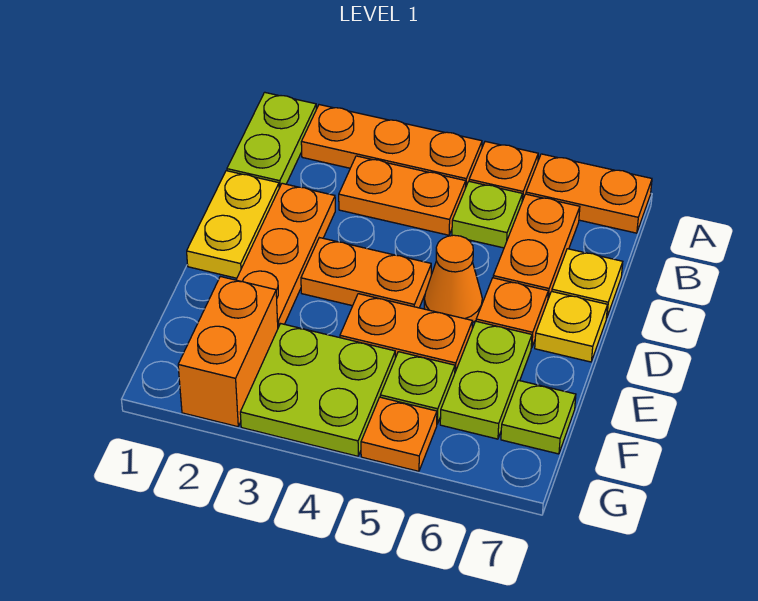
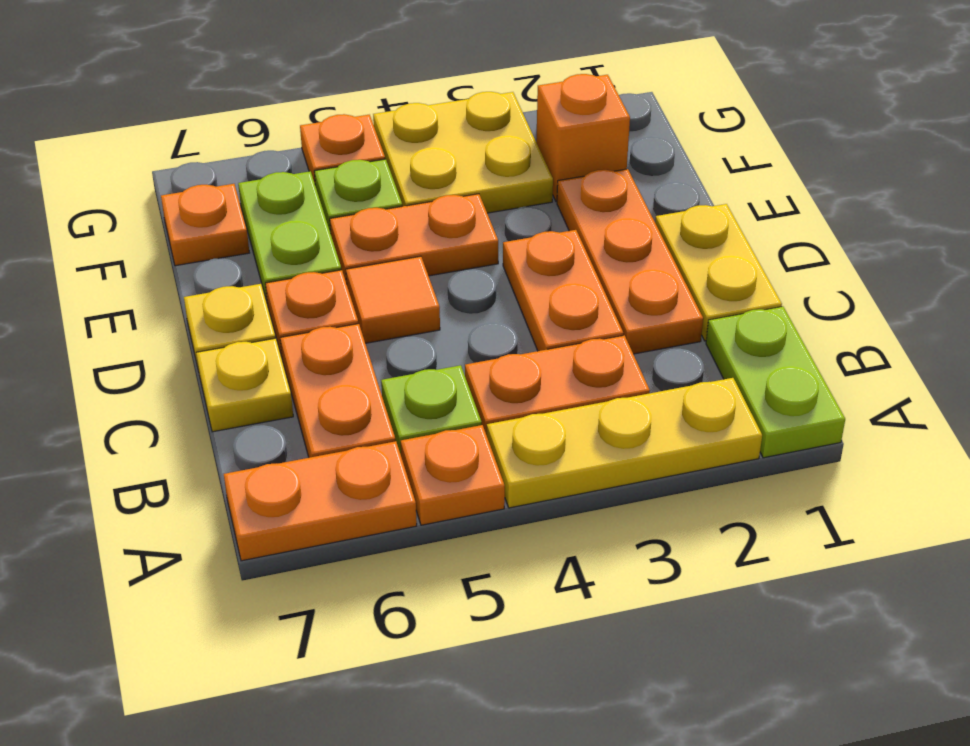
orange plate A2:A4 level 1 -> yellow plate A2:A4 level 1
orange plate D3:D4 level 1 -> orange plate C3:D3 level 1
orange cone D5 level 1 -> orange tile D5 level 1
orange brick F2:G2 level 1 -> orange brick F2 level 1
lime plate F3:G4 level 1 -> yellow plate F3:G4 level 1
lime plate F7 level 1 -> orange plate F7 level 1

